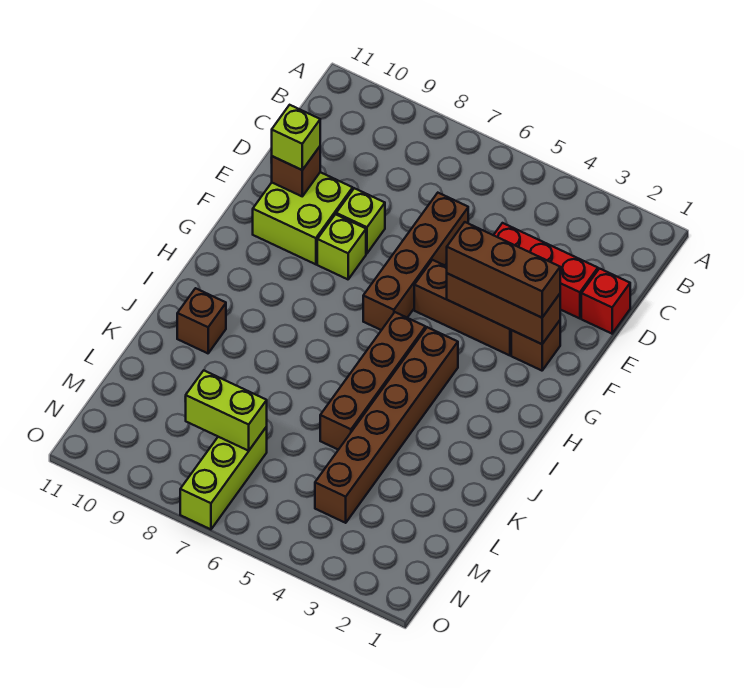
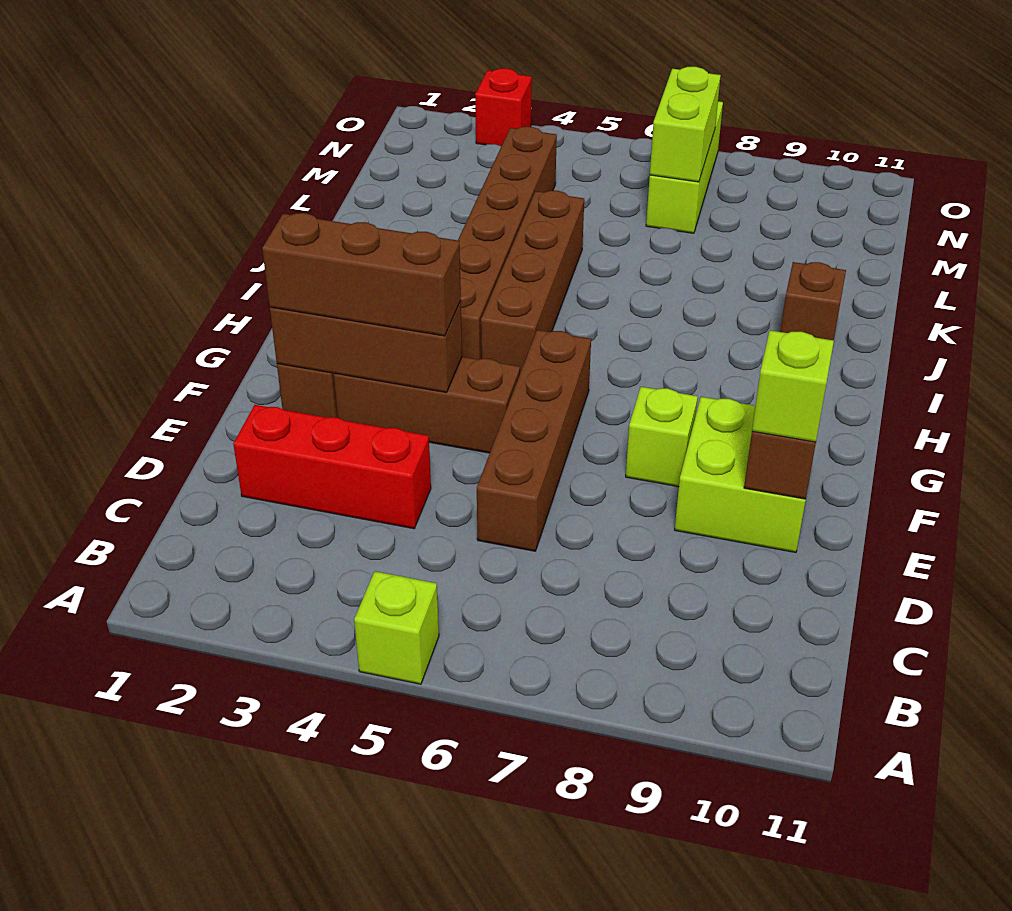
red brick D1 level 1 -> red brick O3 level 1
lime brick E8 level 1 -> lime brick A5 level 1
lime brick M7:M8 level 2 -> lime brick M7:N7 level 2

